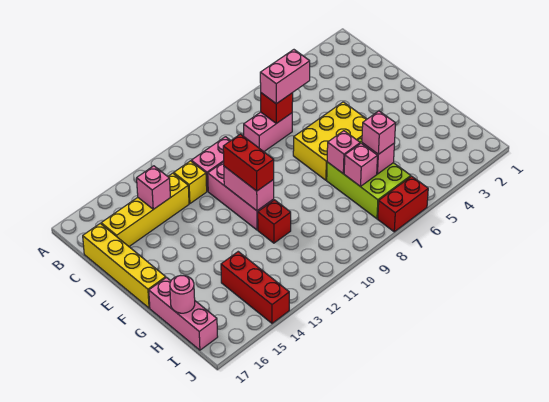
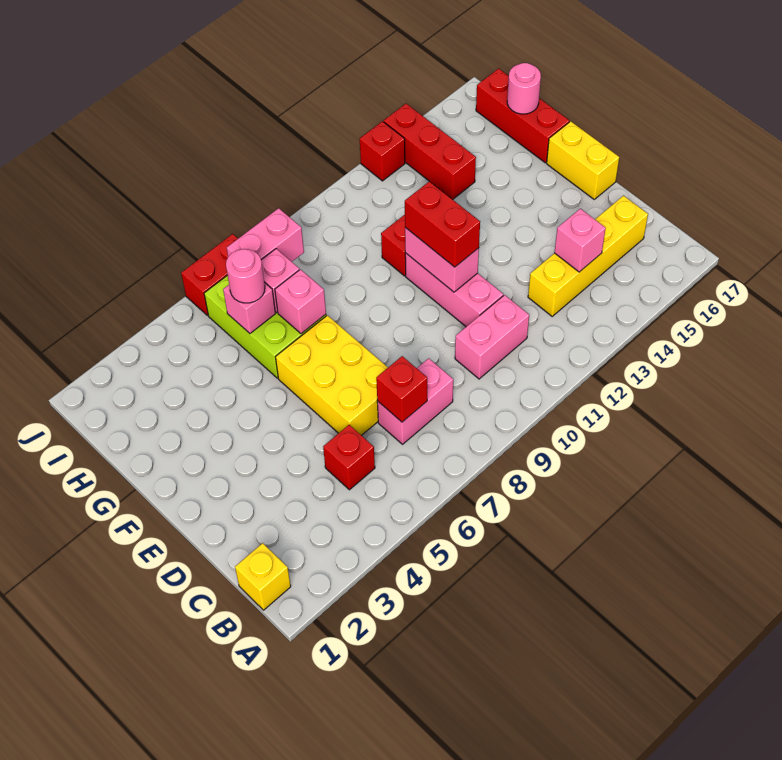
none -> red brick C5 level 1
pink brick C6:C7 level 3 -> pink brick I7:I8 level 2
yellow brick C12 level 1 -> yellow brick B1 level 1
yellow brick C17:F17 level 1 -> yellow brick E17:F17 level 1
yellow brick E5:F7 level 1 -> yellow brick D6:F7 level 1
pink brick G17:I17 level 1 -> red brick G17:I17 level 1
pink brick H6 level 3 -> pink round brick H6 level 3
none -> red brick J13 level 1

